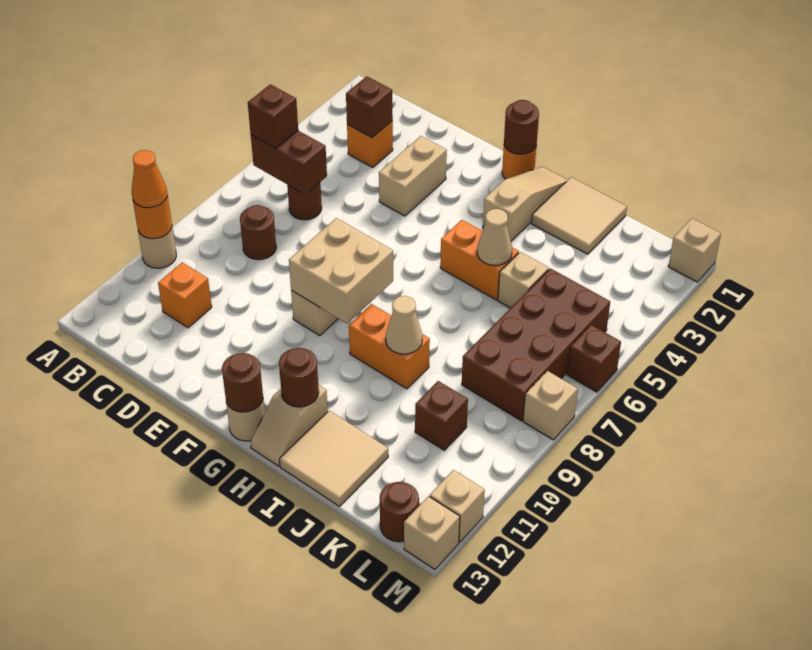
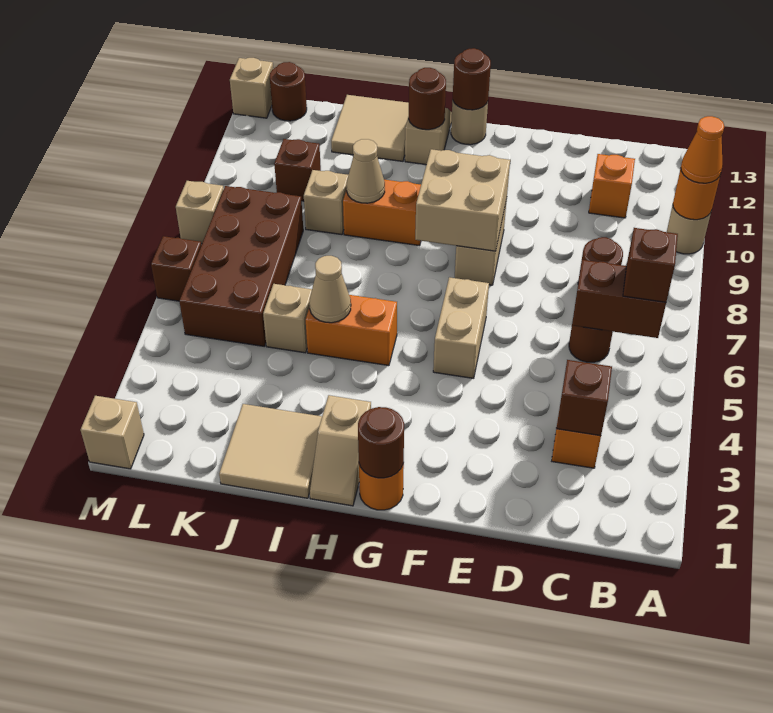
tan brick E3:E4 level 1 -> tan brick F5:F6 level 1
tan slope H1:H3 level 1 top 3 -> tan slope H1:H2 level 1 top 2
tan brick M12 level 1 -> tan brick J9 level 1

